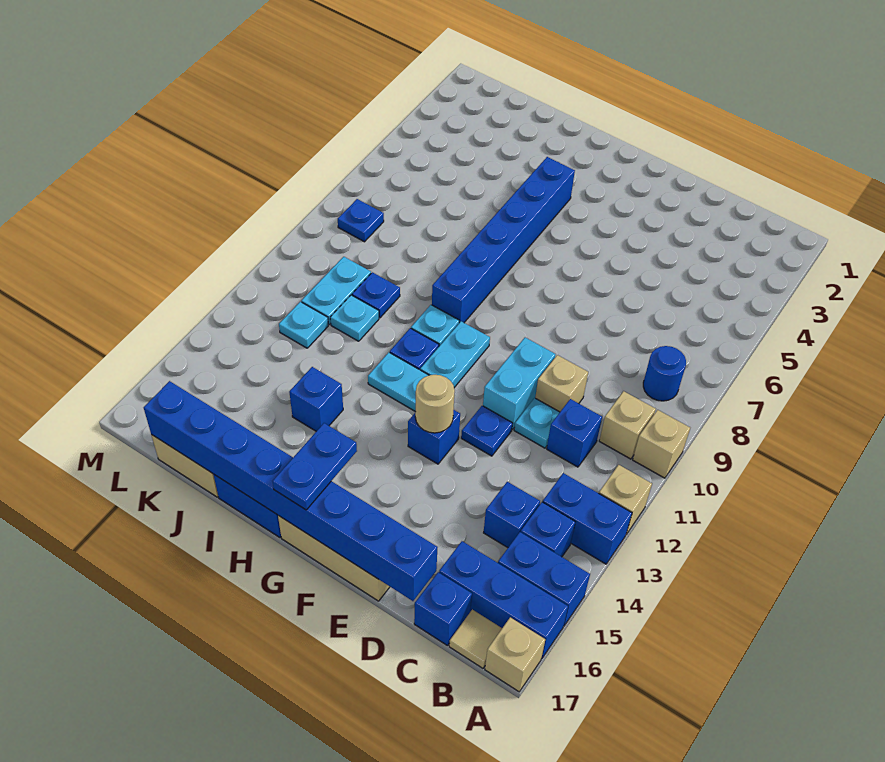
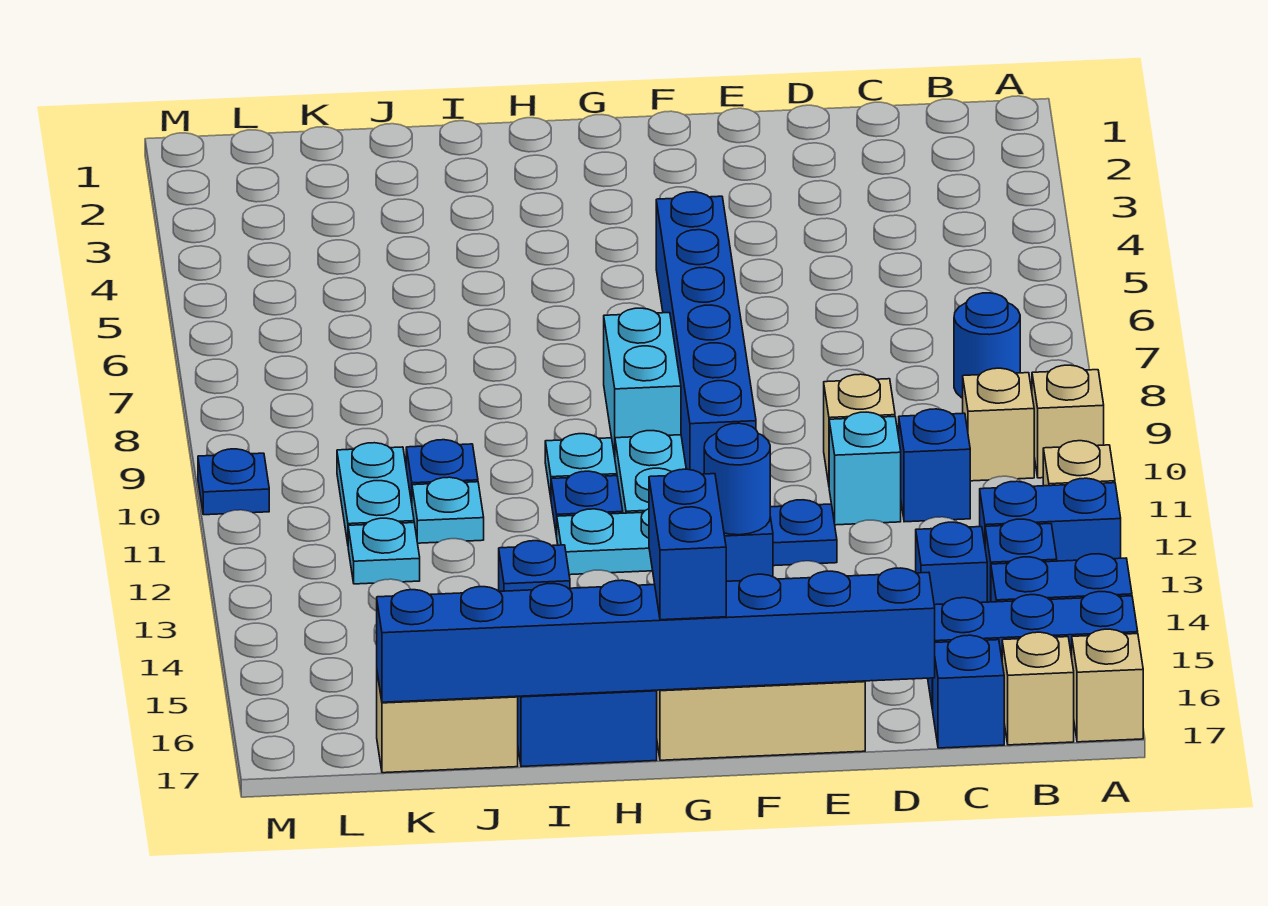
tan tile B17 level 1 -> tan brick B17 level 1
cyan plate D11 level 1 -> cyan brick D11 level 1
cyan brick E10:E11 level 1 -> cyan brick G8:G9 level 1
tan round brick F13 level 2 -> blue round brick F13 level 2
blue plate G16:G17 level 3 -> blue brick G16:G17 level 3
blue brick H4:H9 level 1 -> blue brick F5:F10 level 1
blue plate L8 level 1 -> blue plate M10 level 1

